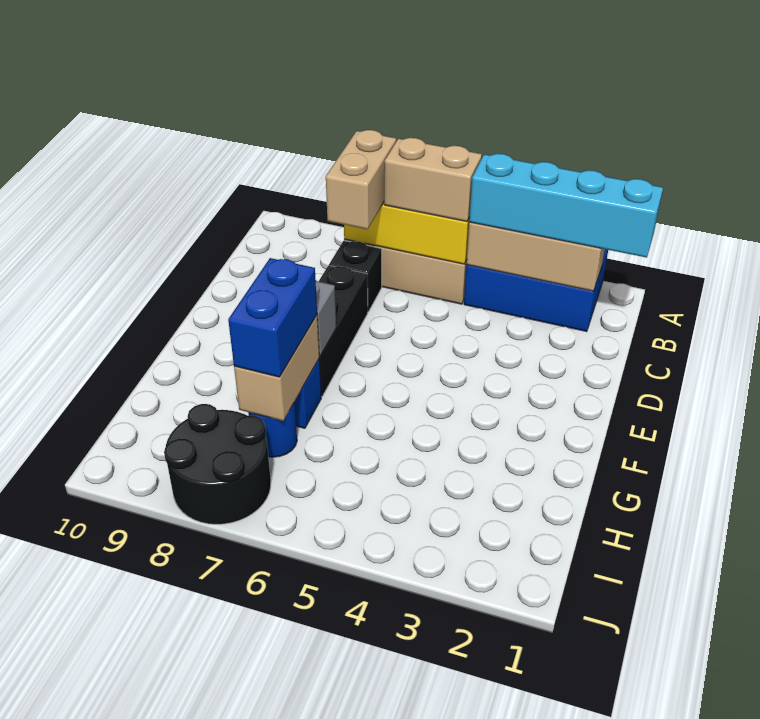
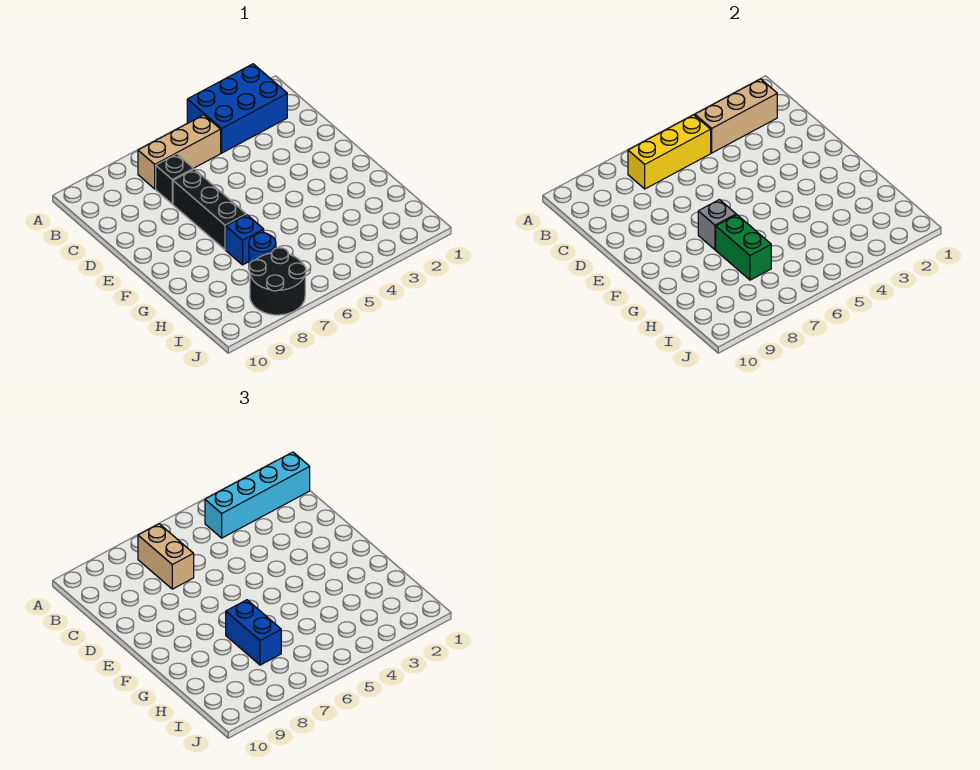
tan brick B5:B6 level 3 -> none
tan brick G7:H7 level 2 -> green brick G7:H7 level 2

